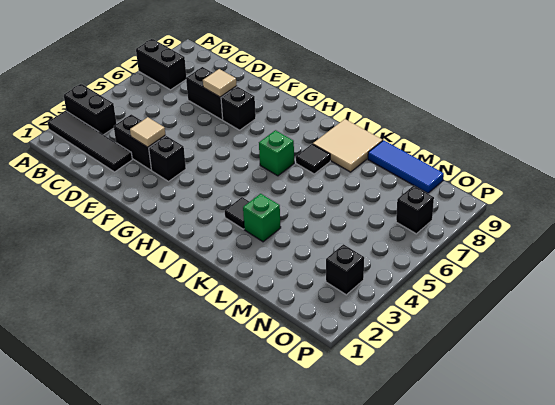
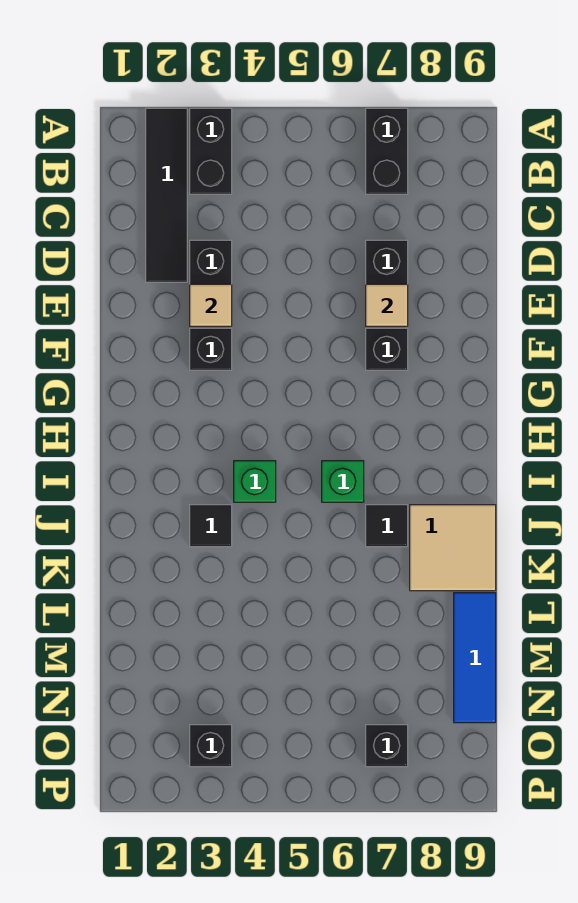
green brick K3 level 1 -> green brick I4 level 1

